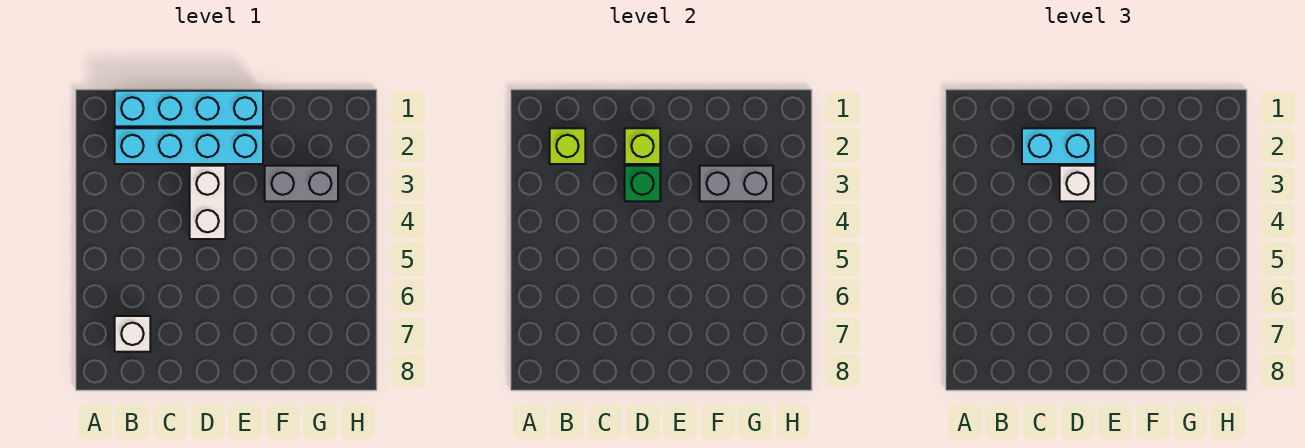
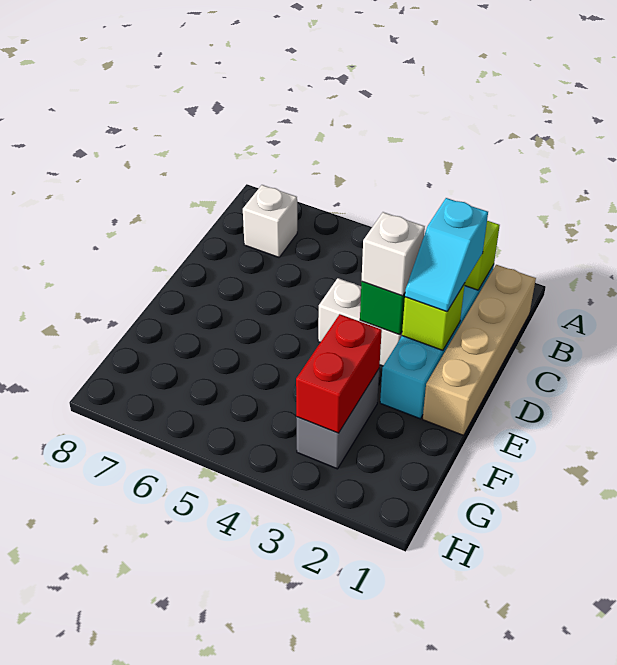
cyan brick B1:E1 level 1 -> tan brick B1:E1 level 1
cyan brick C2:D2 level 3 -> cyan slope C2:D2 level 3 top C
grey brick F3:G3 level 2 -> red brick F3:G3 level 2

